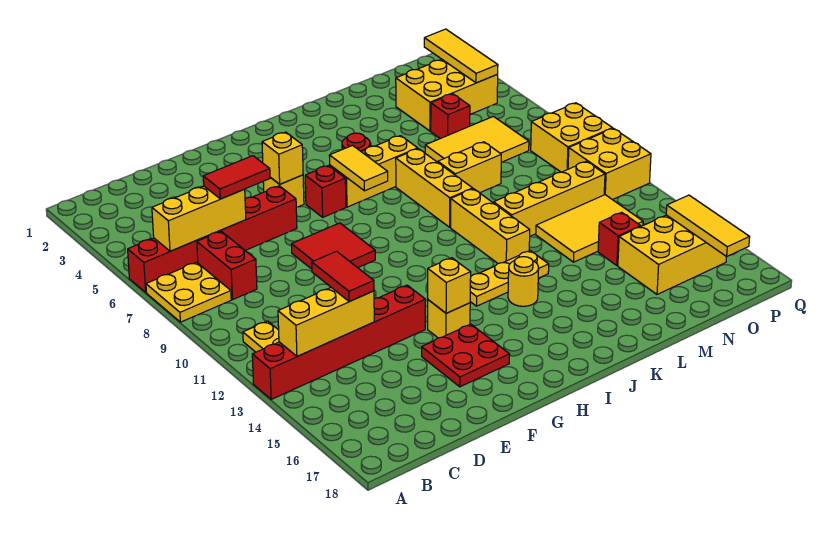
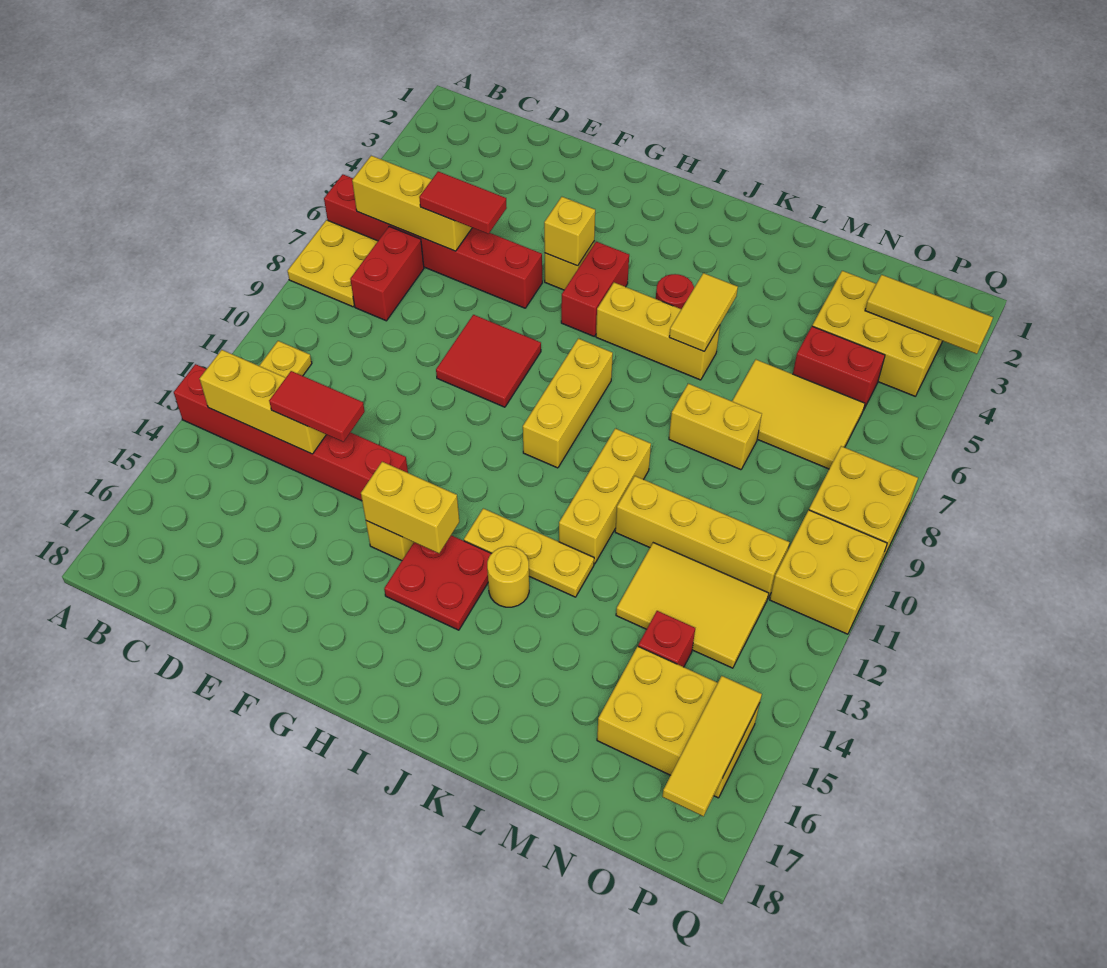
red tile D12:D13 level 3 -> red tile D13:E13 level 3
red plate F15:G16 level 1 -> red plate H14:I15 level 1
yellow brick G14 level 2 -> yellow brick G14:H14 level 2
red brick H6 level 1 -> red brick H5:H6 level 1
yellow tile I6:I7 level 2 -> yellow tile K5:K6 level 2
yellow brick K7:K9 level 1 -> yellow brick I8:I10 level 1
red brick N5 level 1 -> red brick N5:O5 level 1
yellow tile P2:P4 level 2 -> yellow tile O3:Q3 level 2

